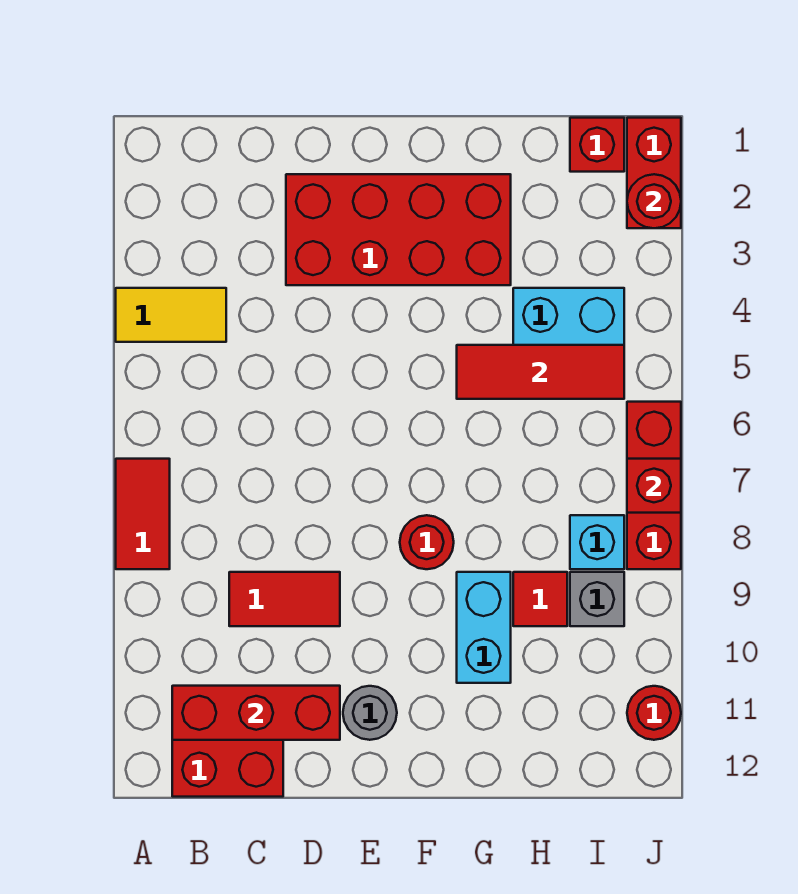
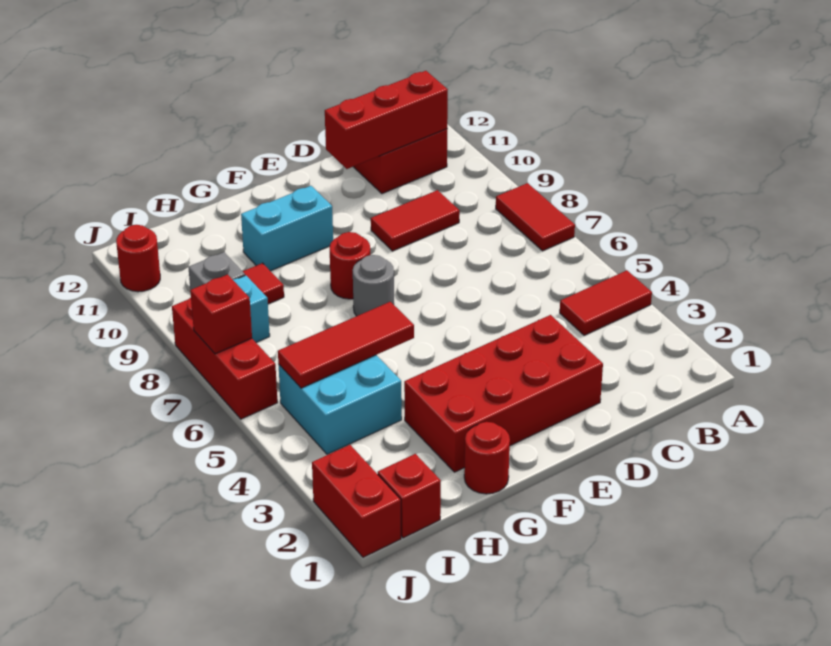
yellow tile A4:B4 level 1 -> red tile A4:B4 level 1
grey round brick E11 level 1 -> grey round brick F7 level 1
cyan brick G9:G10 level 1 -> cyan brick F10:G10 level 1
red round brick J2 level 2 -> red round brick G1 level 1

